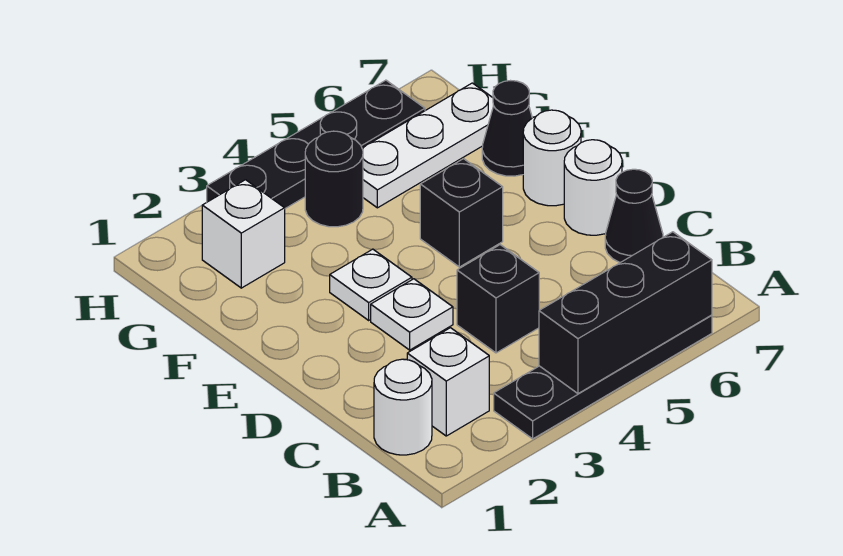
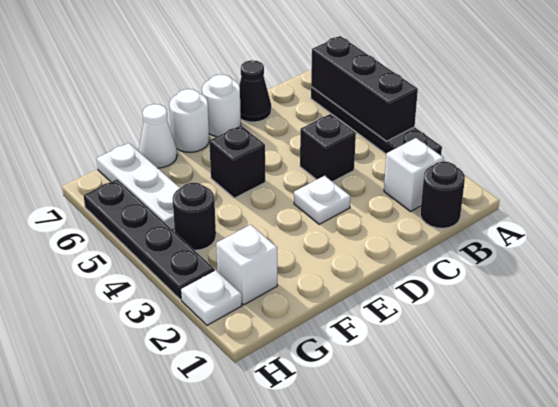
white round brick B1 level 1 -> black round brick B1 level 1
white plate E3 level 1 -> white plate H2 level 1
black cone F7 level 1 -> white cone F7 level 1

